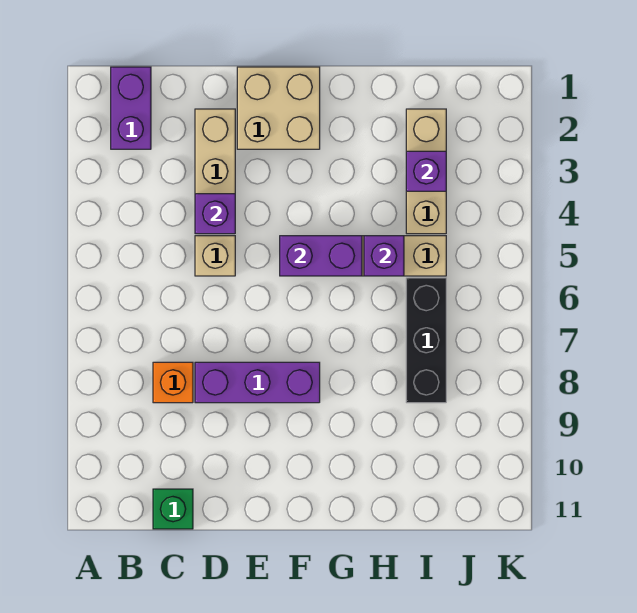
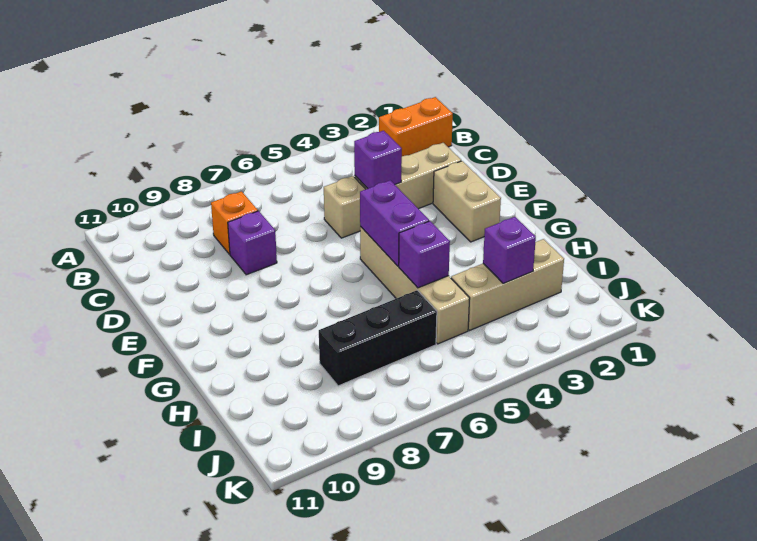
purple brick B1:B2 level 1 -> orange brick B1:B2 level 1
green brick C11 level 1 -> none
purple brick D8:F8 level 1 -> purple brick D8 level 1
tan brick E1:F2 level 1 -> tan brick E2:F2 level 1

